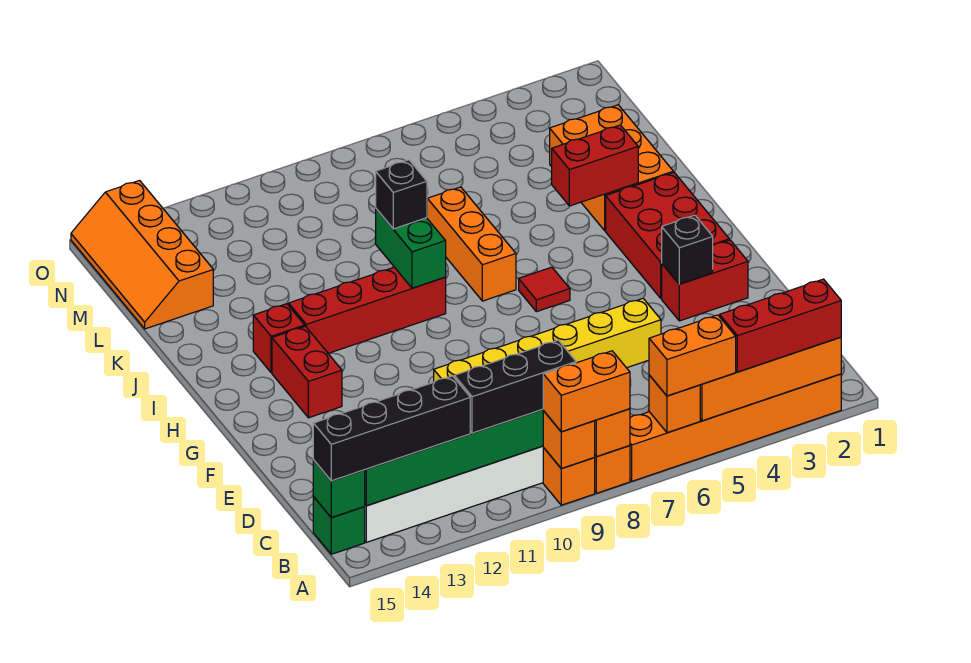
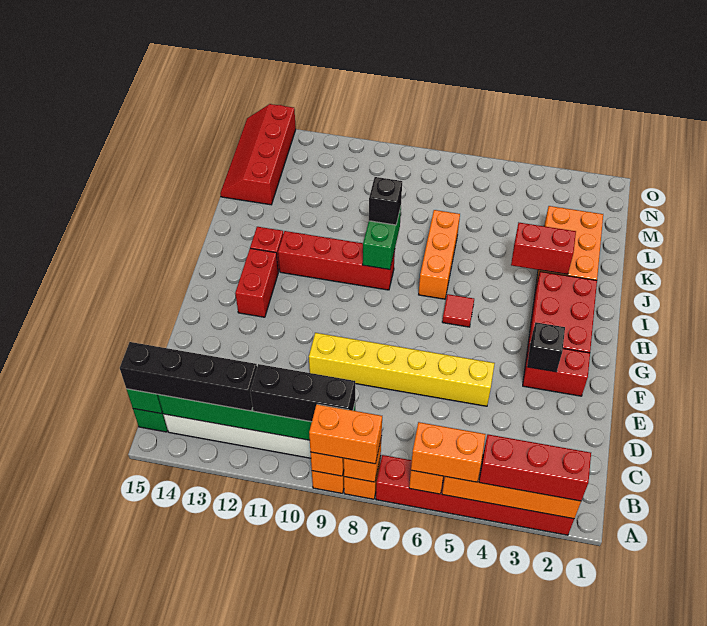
orange brick A2:A7 level 1 -> red brick A2:A7 level 1
orange slope L14:O15 level 1 top 14 -> red slope L14:O15 level 1 top 14

